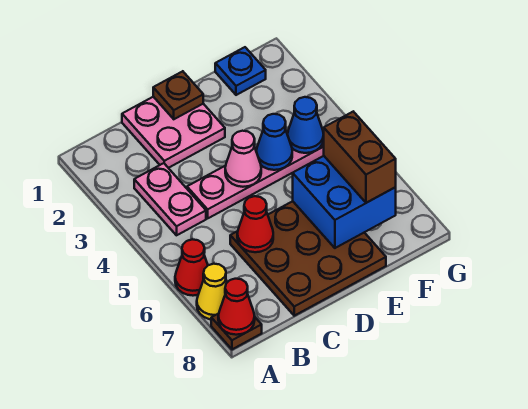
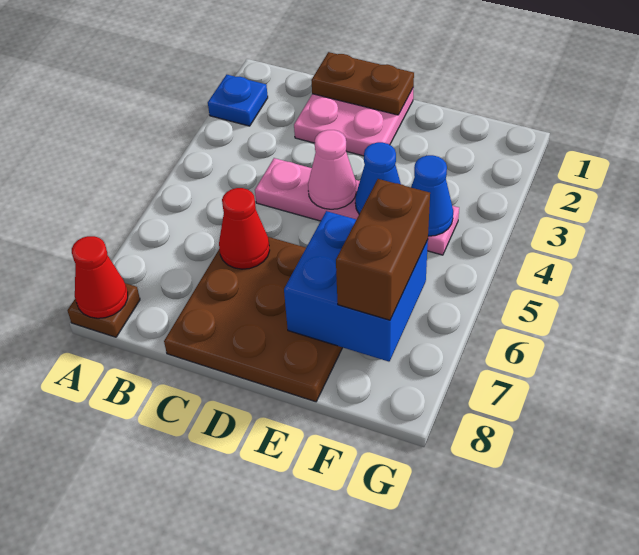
red cone A6 level 1 -> none
yellow cone A7 level 1 -> none
pink plate B3:B4 level 1 -> none
brown plate D1 level 2 -> brown plate C1:D1 level 2
blue plate F1 level 1 -> blue plate A2 level 1

